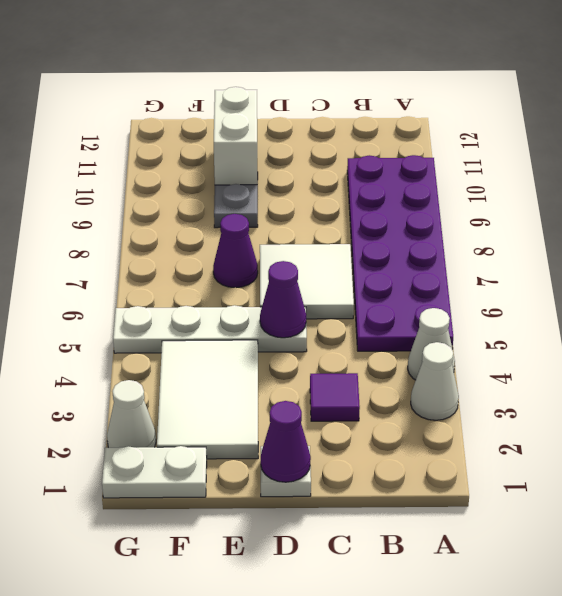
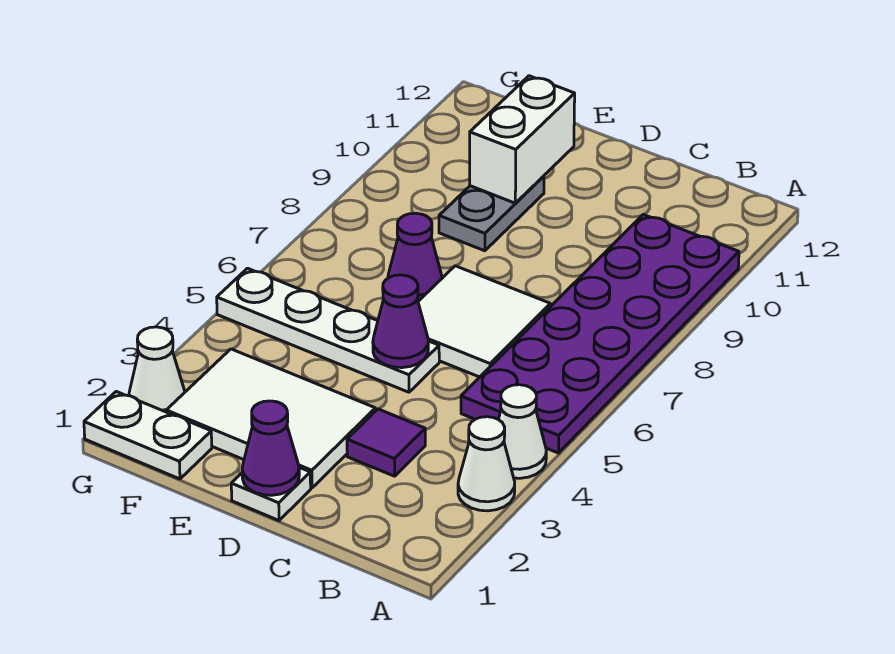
white tile E2:F4 level 1 -> white tile D2:F3 level 1

